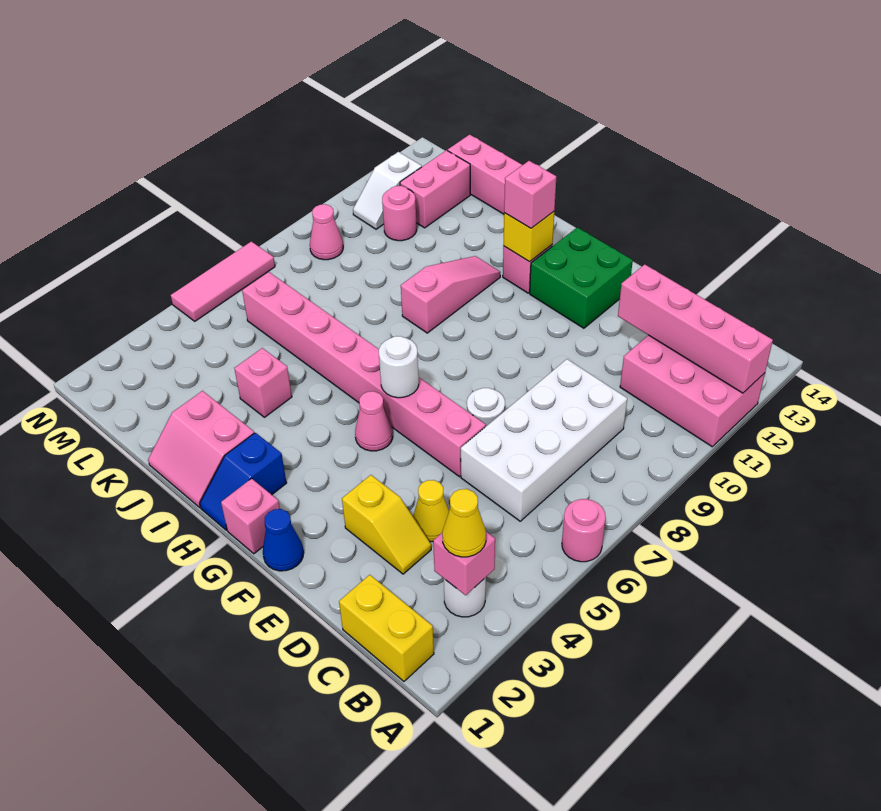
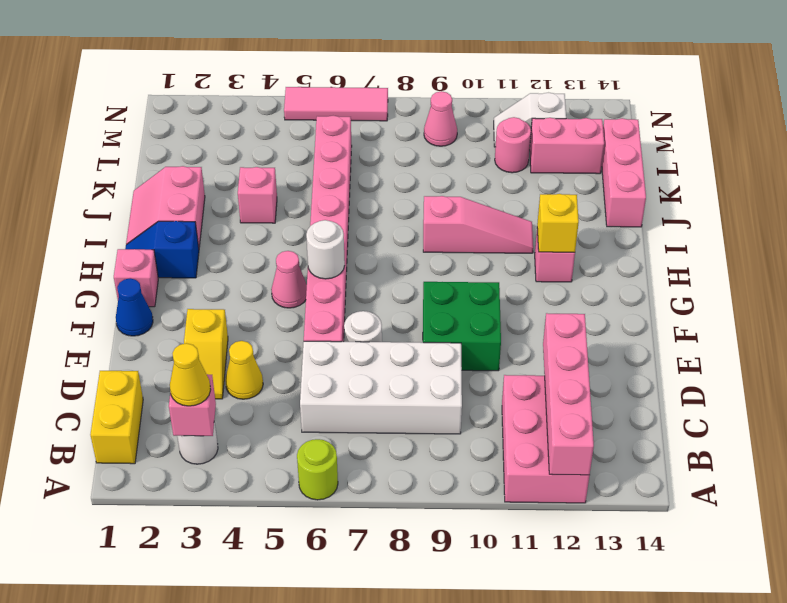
pink round brick A6 level 1 -> lime round brick A6 level 1
green brick F12:G13 level 1 -> green brick E9:F10 level 1
pink brick H12 level 3 -> none

